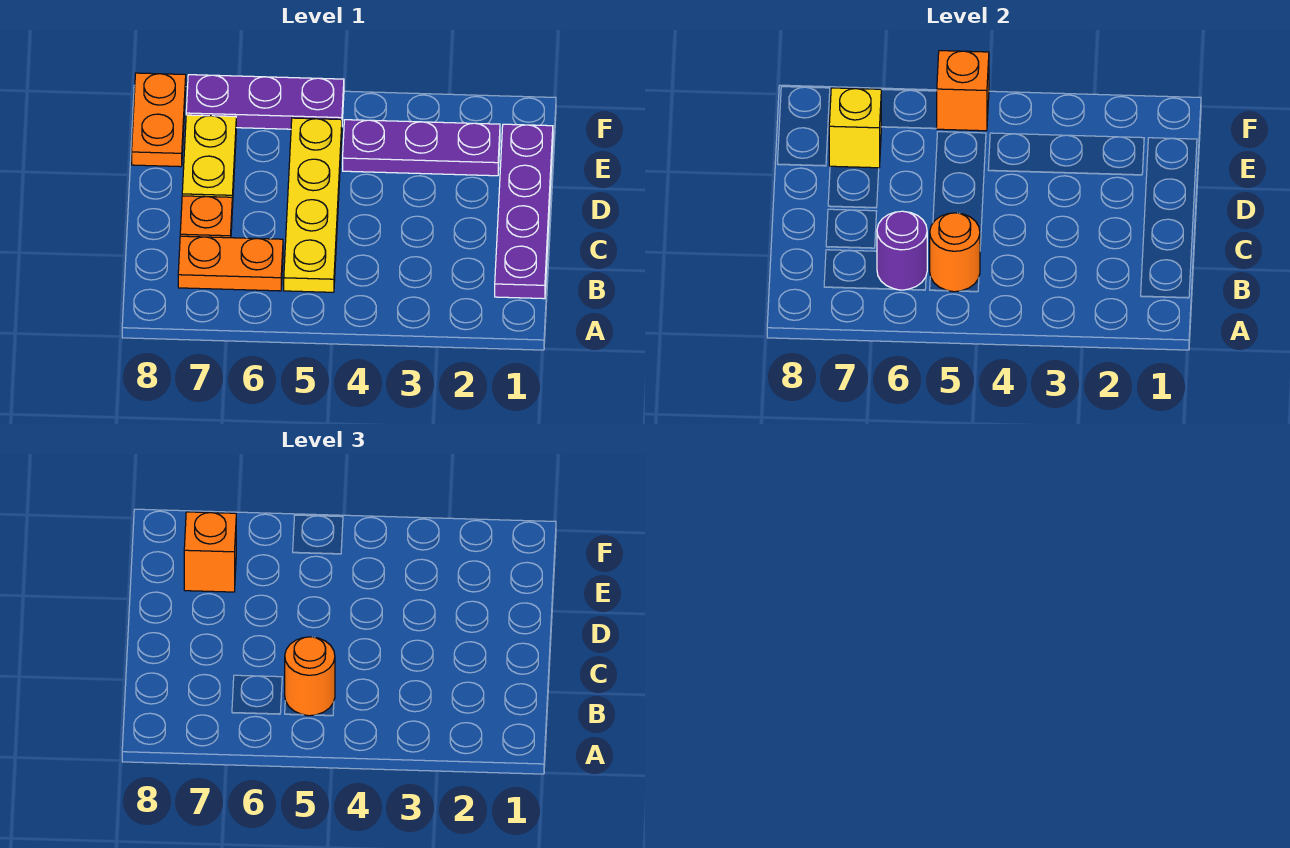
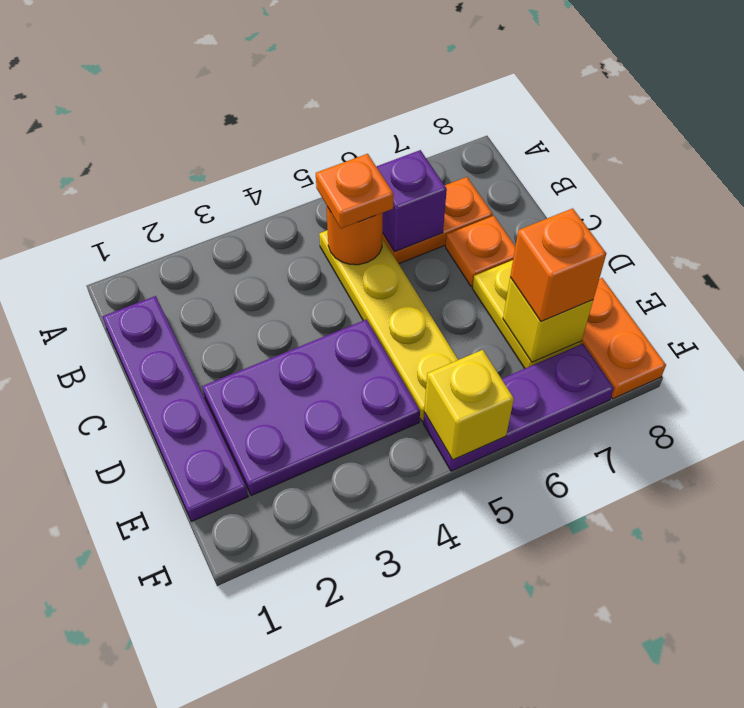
orange round brick B5 level 3 -> orange plate B5 level 3
purple round brick B6 level 2 -> purple brick B6 level 2
purple plate E2:E4 level 1 -> purple plate D2:E4 level 1
orange brick F5 level 2 -> yellow brick F5 level 2

